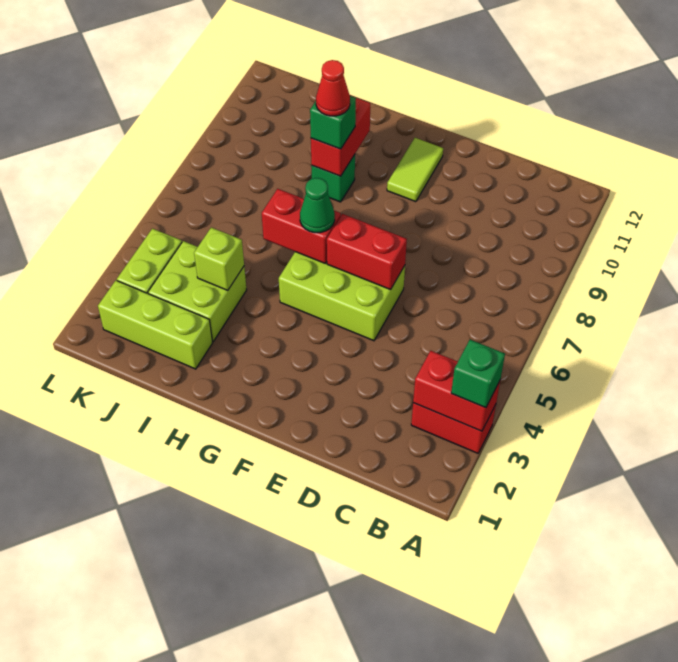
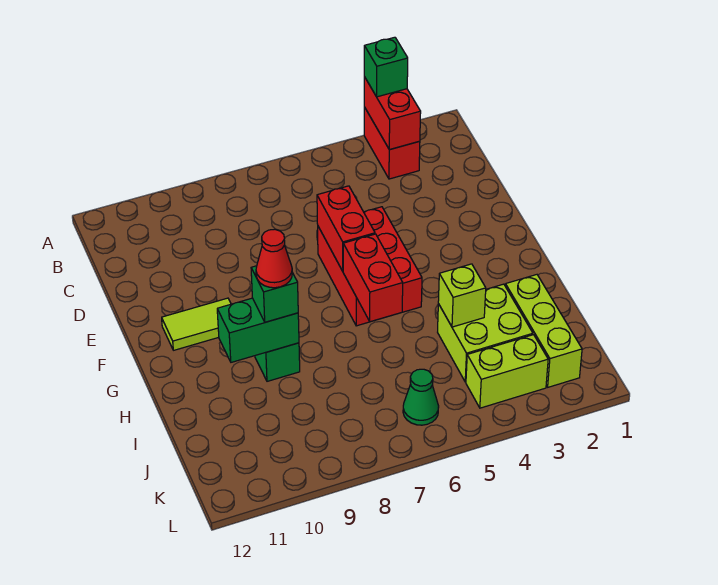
lime brick E5:G6 level 1 -> red brick E5:G6 level 1
green cone G6 level 3 -> green cone K6 level 1
red brick H9:H10 level 2 -> green brick H9:H10 level 2

